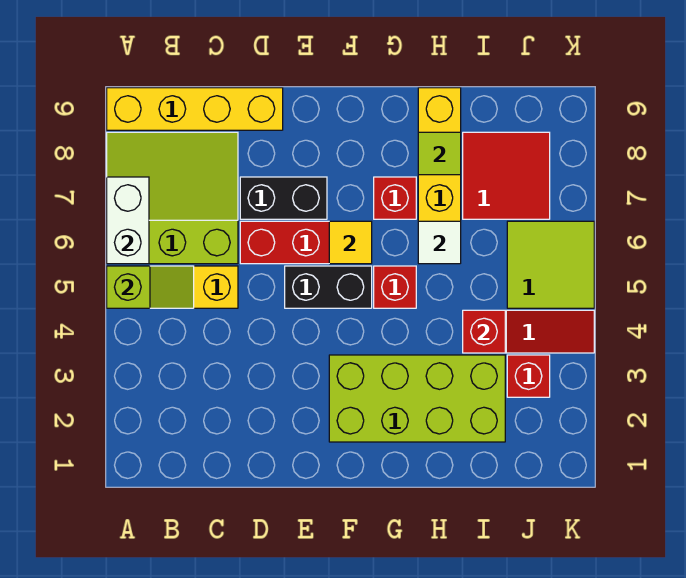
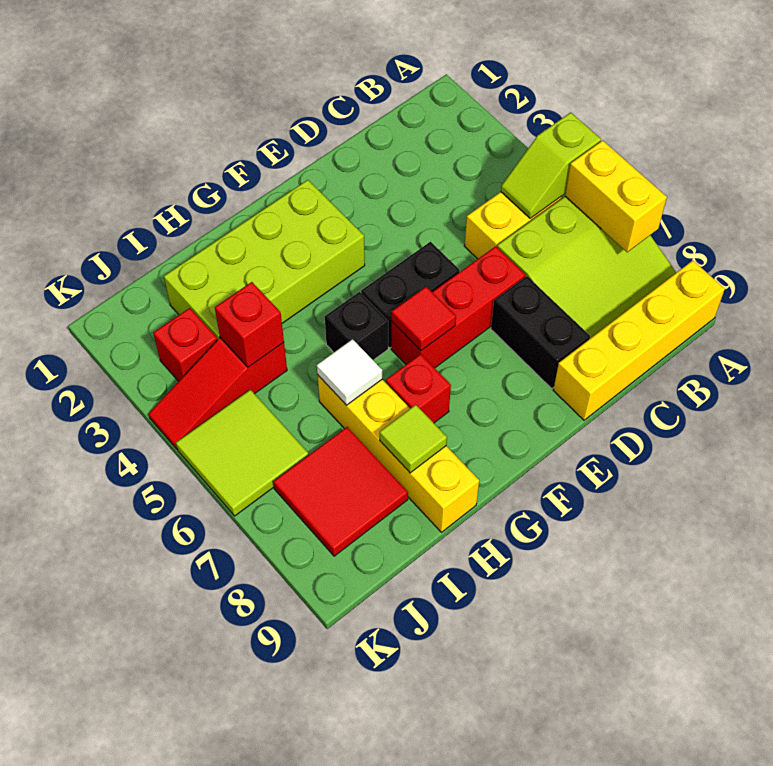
white brick A6:A7 level 2 -> yellow brick A6:A7 level 2
black brick D7:E7 level 1 -> black brick D7:D8 level 1
yellow tile F6 level 2 -> red tile F6 level 2
red brick G5 level 1 -> black brick G5 level 1

